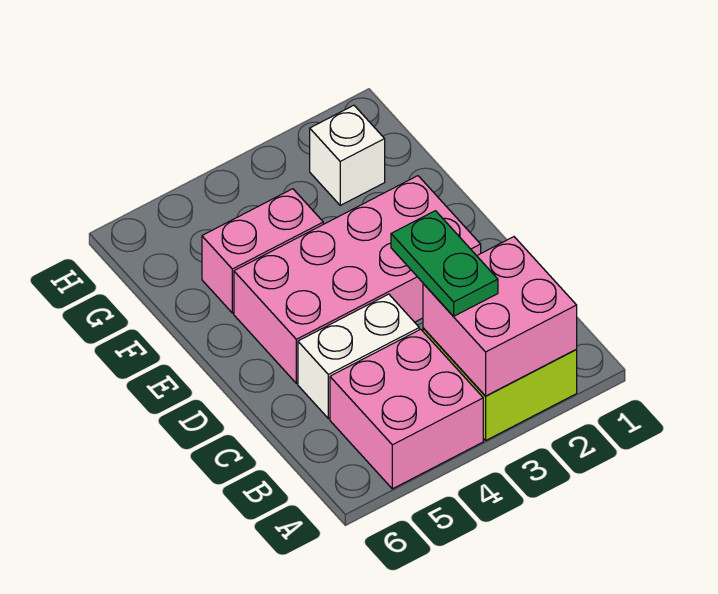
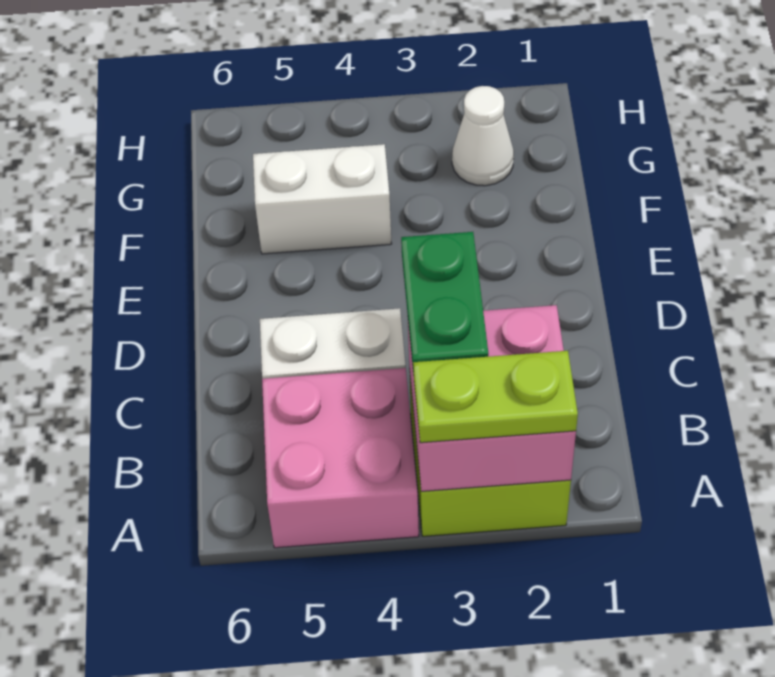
none -> lime plate A2:A3 level 3
pink brick D2:E5 level 1 -> none
pink brick F4:F5 level 1 -> white brick F4:F5 level 1
white brick G2 level 1 -> white cone G2 level 1

